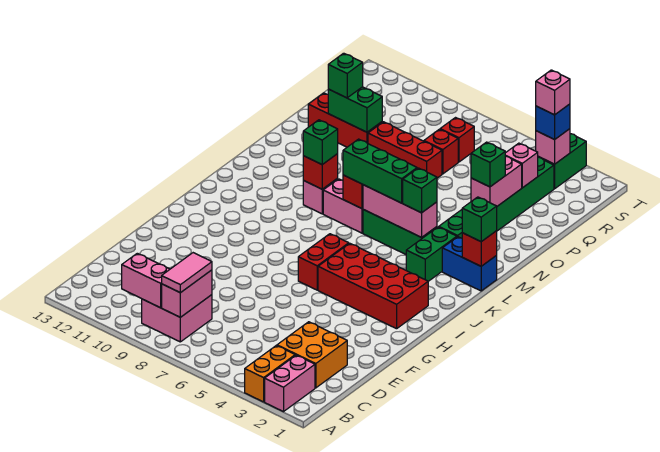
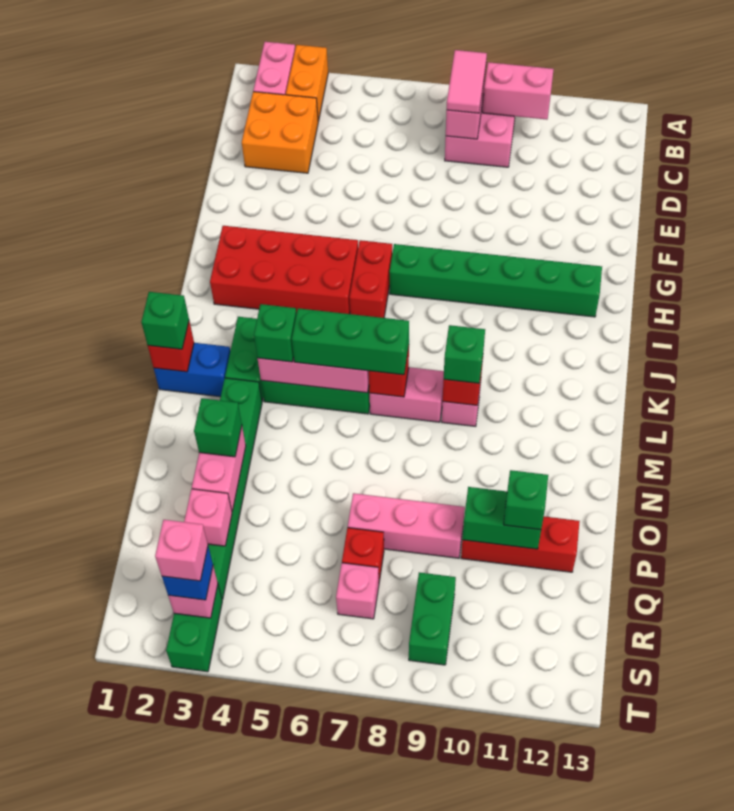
none -> green brick H7:H12 level 1
red brick P7:P9 level 1 -> pink brick P7:P9 level 1
red brick R7 level 1 -> pink brick R7 level 1
none -> green brick R9:S9 level 1

